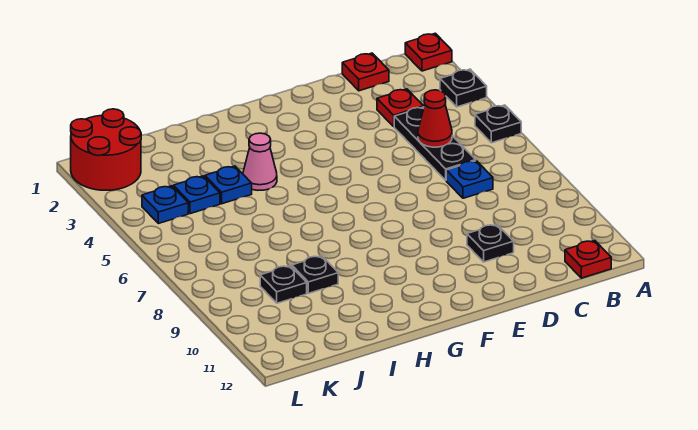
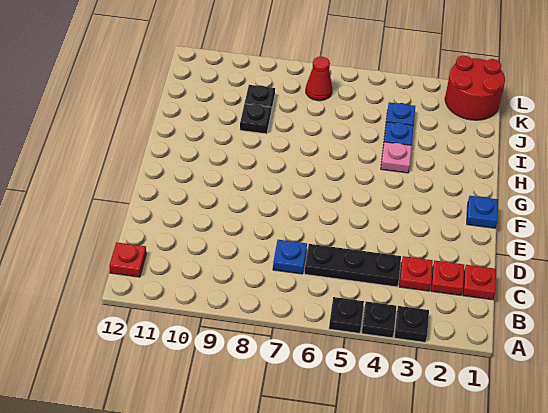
red plate A1 level 1 -> red plate C2 level 1
red cone C5 level 2 -> red cone K7 level 1
black plate D10 level 1 -> black plate A4 level 1
pink cone H4 level 1 -> pink plate H4 level 1
blue plate K4 level 1 -> blue plate F1 level 1

